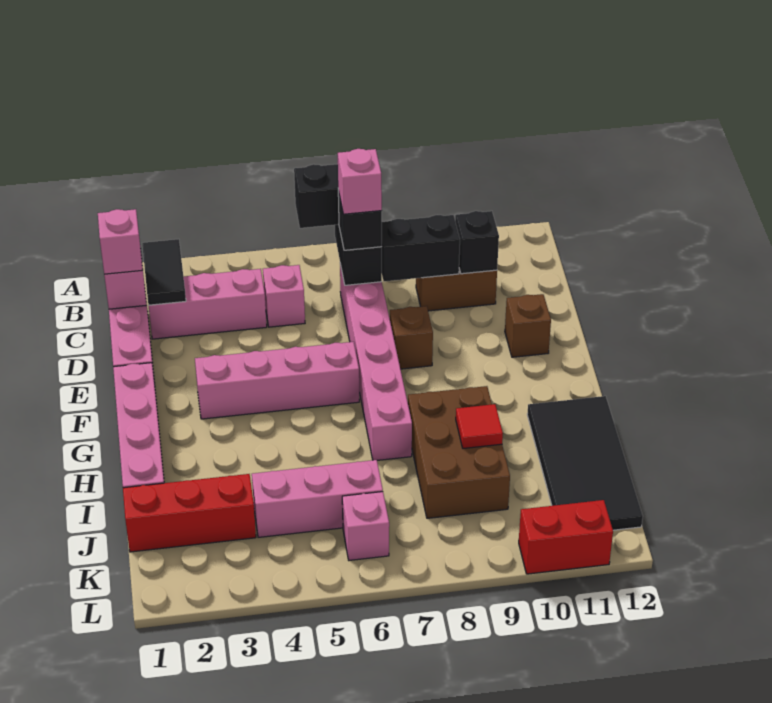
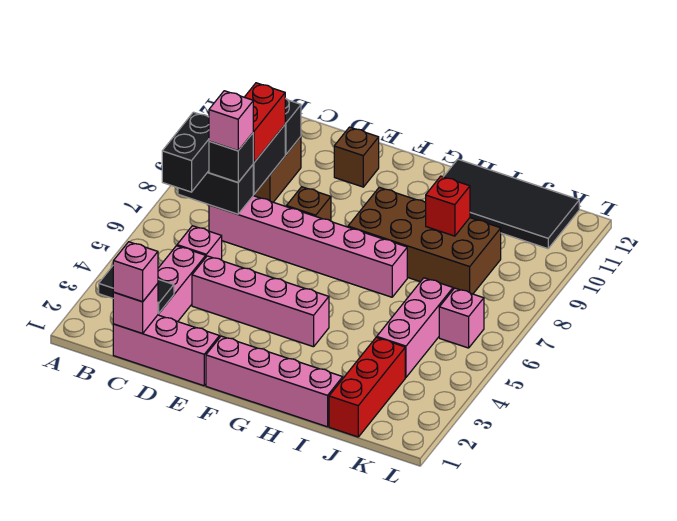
pink brick F3:F6 level 1 -> pink brick D4:G4 level 1
brown brick H8:J9 level 1 -> brown brick G8:J9 level 1
red tile I9 level 2 -> red brick I9 level 2
red brick L10:L11 level 1 -> red brick C8:C9 level 3

